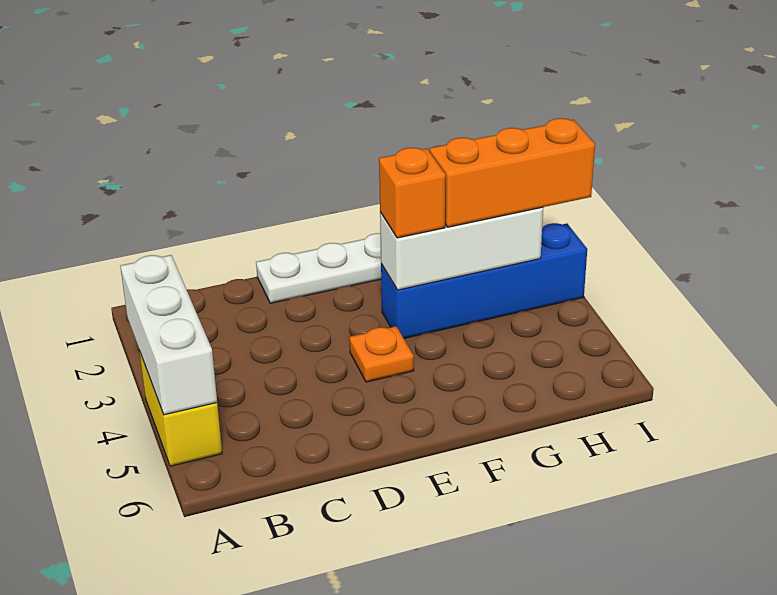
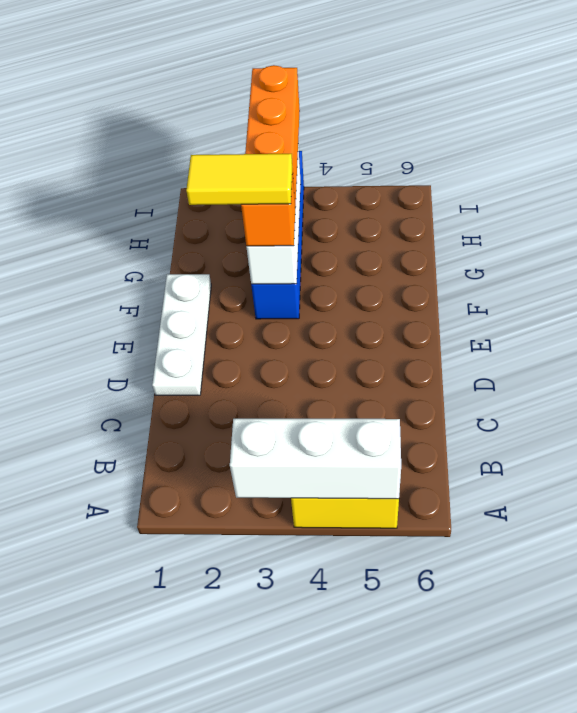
orange plate E4 level 1 -> none
none -> yellow tile F2:F3 level 4

